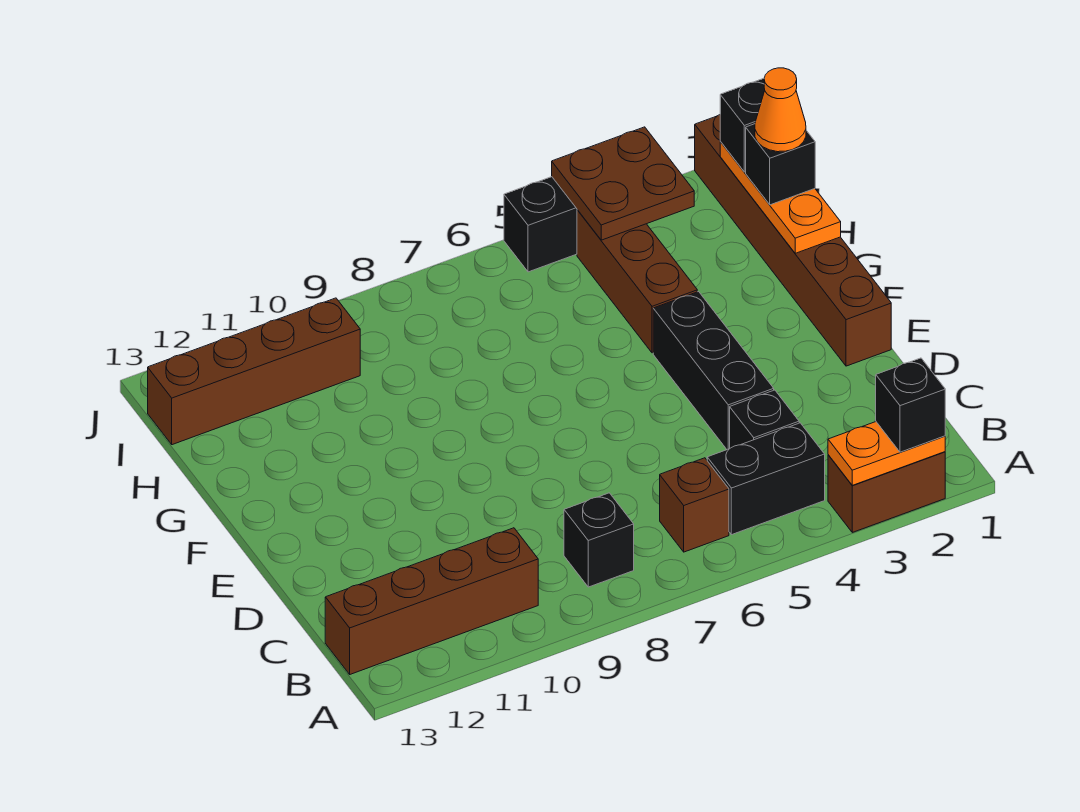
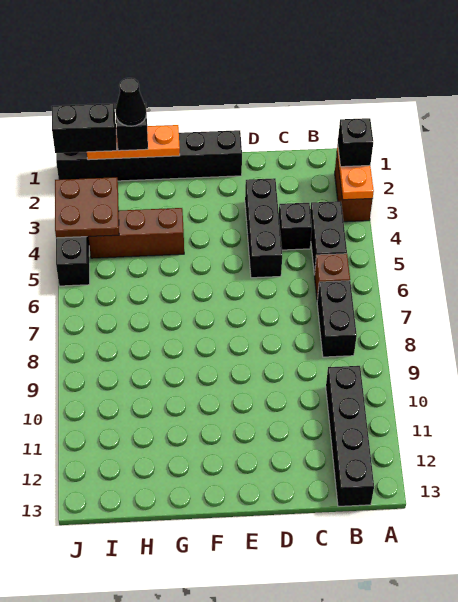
black brick B8 level 1 -> black brick B7:B8 level 1
brown brick B10:B13 level 1 -> black brick B10:B13 level 1
black brick D4:F4 level 1 -> black brick D3:D5 level 1
brown brick E1:J1 level 1 -> black brick E1:J1 level 1
orange cone H1 level 4 -> black cone H1 level 4
black brick I1 level 3 -> black brick I1:J1 level 3
brown brick I10:I13 level 1 -> none

